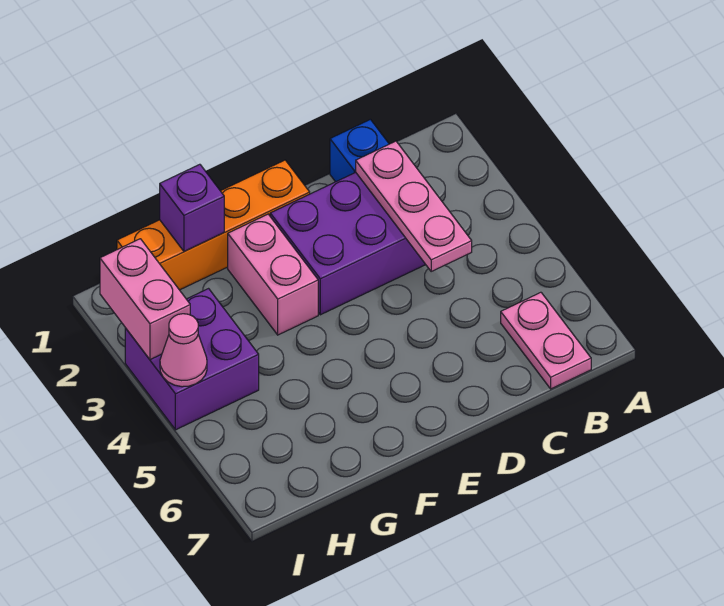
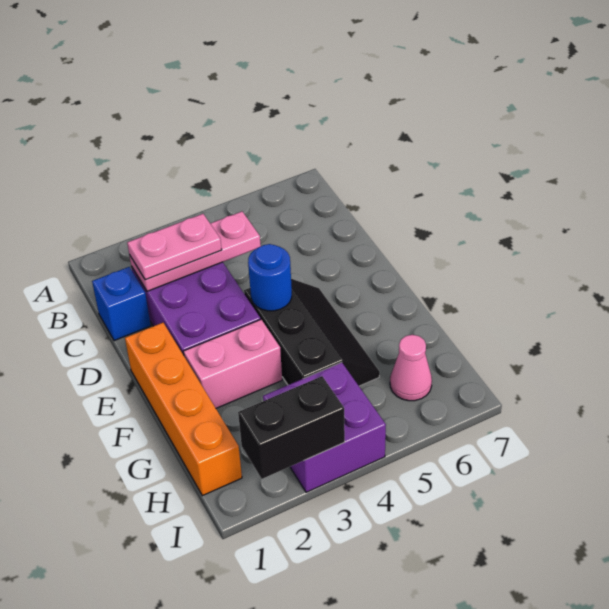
pink plate B6:B7 level 1 -> pink plate C2:C3 level 3
none -> black slope E4:G5 level 1 top 4
none -> blue round brick E4 level 2
purple brick G1 level 2 -> none
pink brick I2:I3 level 2 -> black brick I2:I3 level 2
pink cone I4 level 2 -> pink cone H6 level 1

